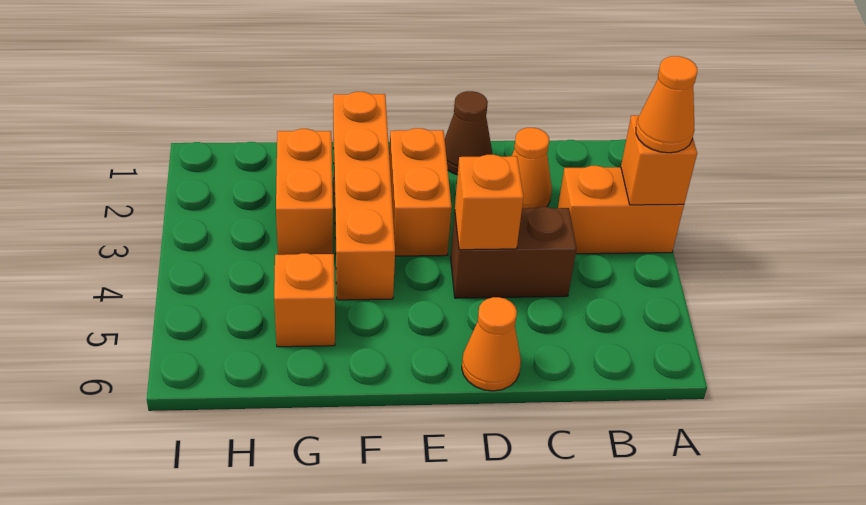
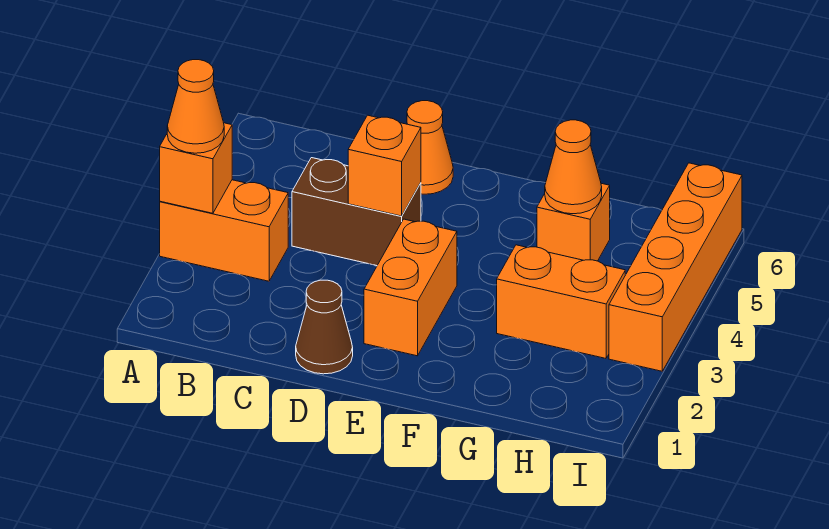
orange cone C2 level 1 -> orange cone G5 level 2
orange brick F1:F4 level 1 -> orange brick I3:I6 level 1
orange brick G2:G3 level 1 -> orange brick G3:H3 level 1

